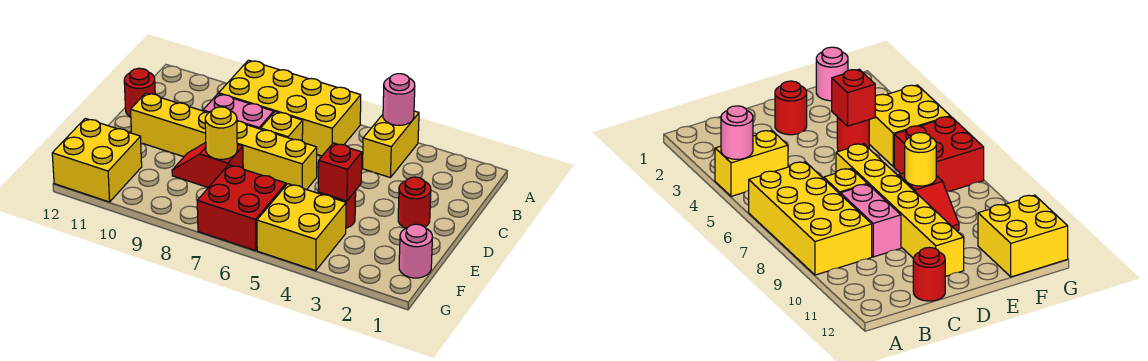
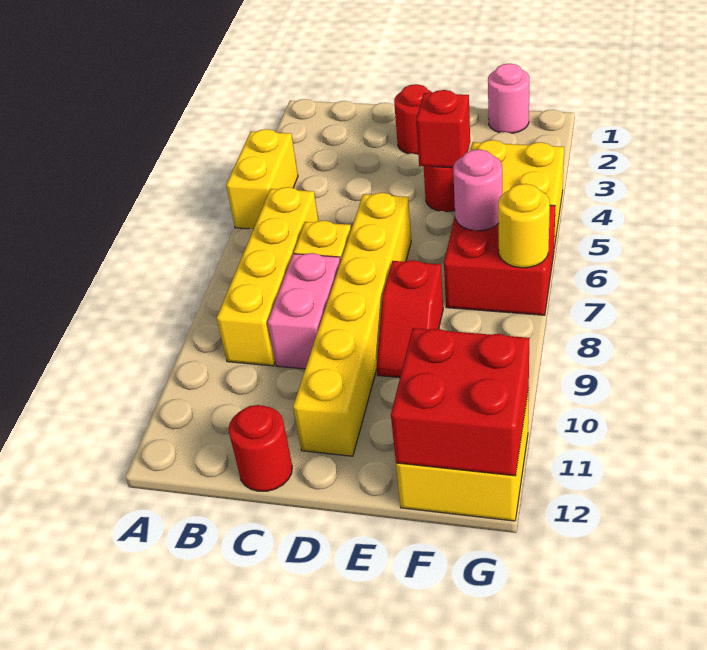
yellow brick A4:B4 level 1 -> yellow brick A4:A5 level 1
pink round brick A4 level 2 -> pink round brick F6 level 2
yellow brick A6:B9 level 1 -> yellow brick B6:B9 level 1
yellow round brick E8 level 2 -> yellow round brick G7 level 2
none -> red brick F11:G12 level 2

